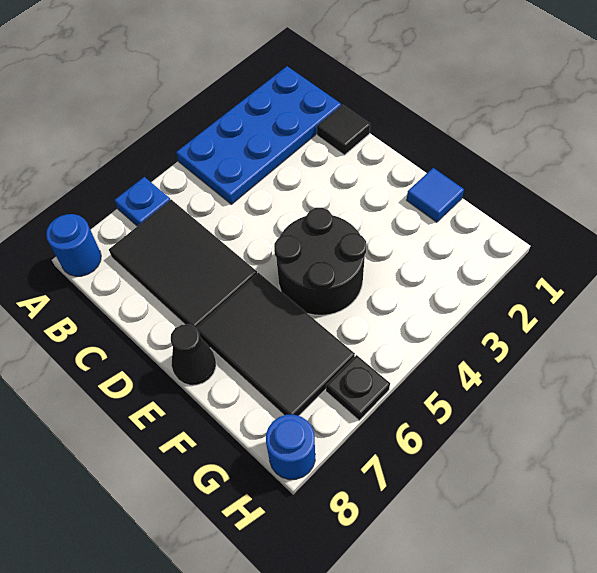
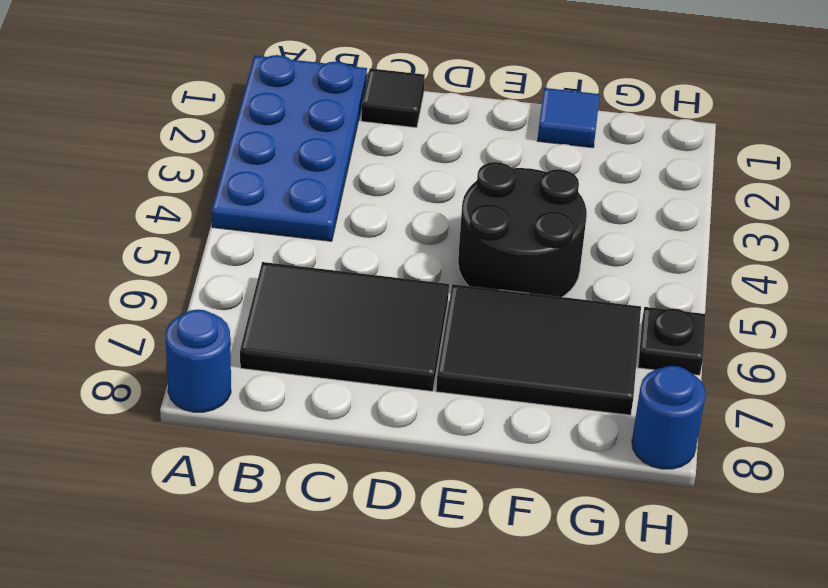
blue plate A6 level 1 -> none
black cone E8 level 1 -> none

